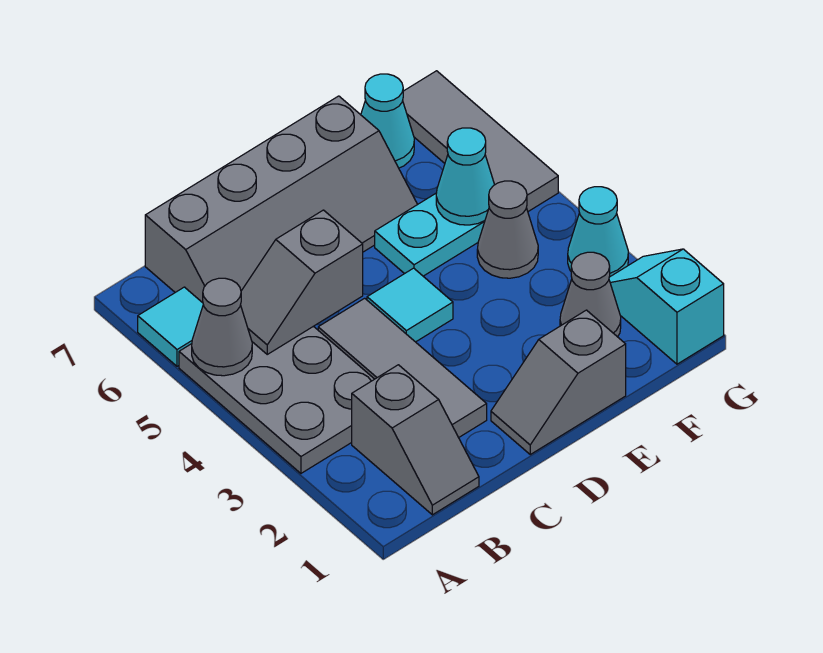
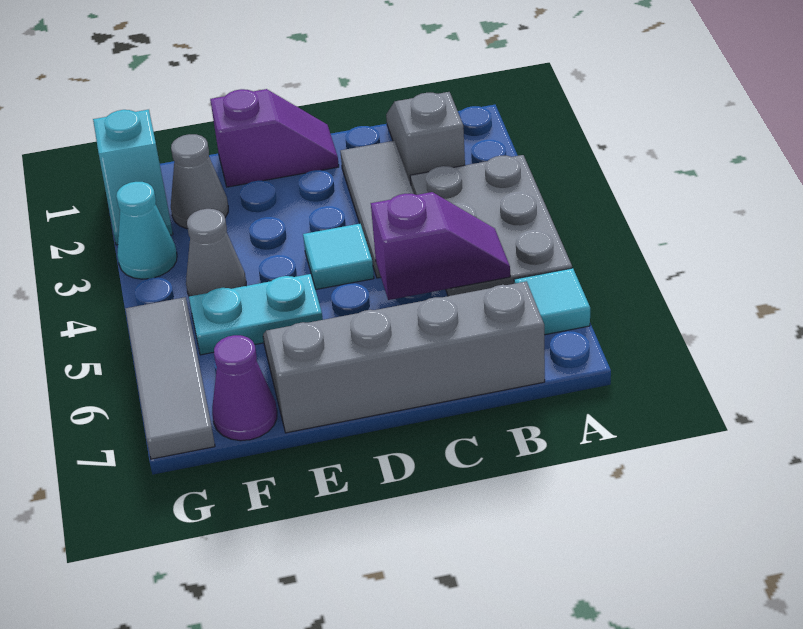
grey cone A5 level 2 -> none
grey slope B5:C5 level 2 top C -> purple slope B5:C5 level 2 top C
grey slope D1:E1 level 1 top E -> purple slope D1:E1 level 1 top E
cyan cone F5 level 2 -> none
cyan cone F7 level 1 -> purple cone F7 level 1

